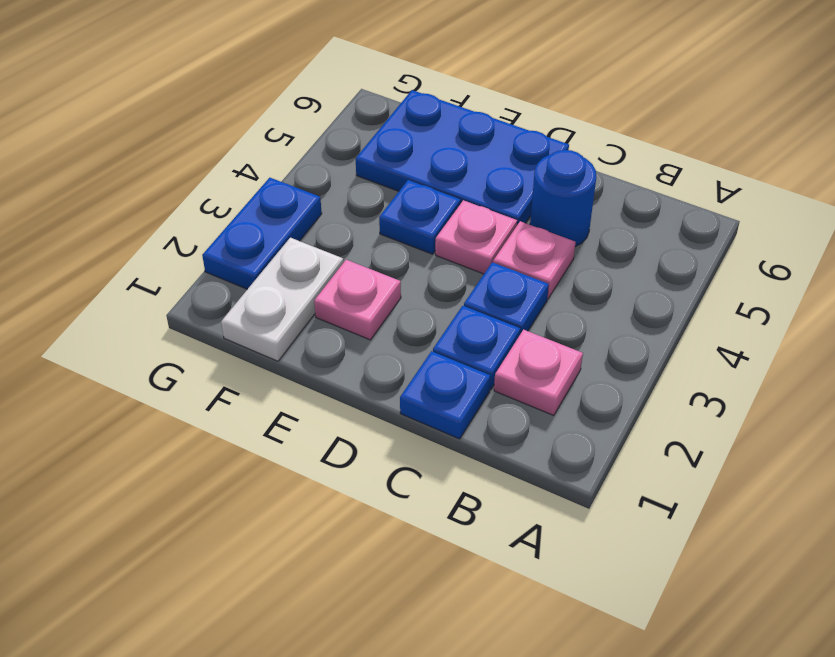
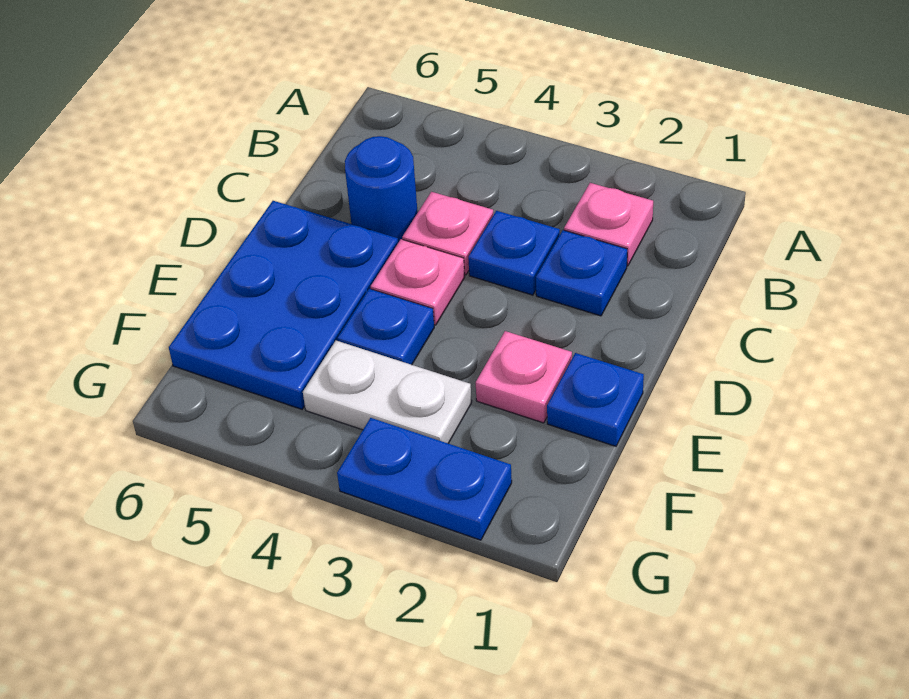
blue plate C1 level 1 -> blue plate E1 level 1
white plate F1:F2 level 1 -> white plate F3:F4 level 1

